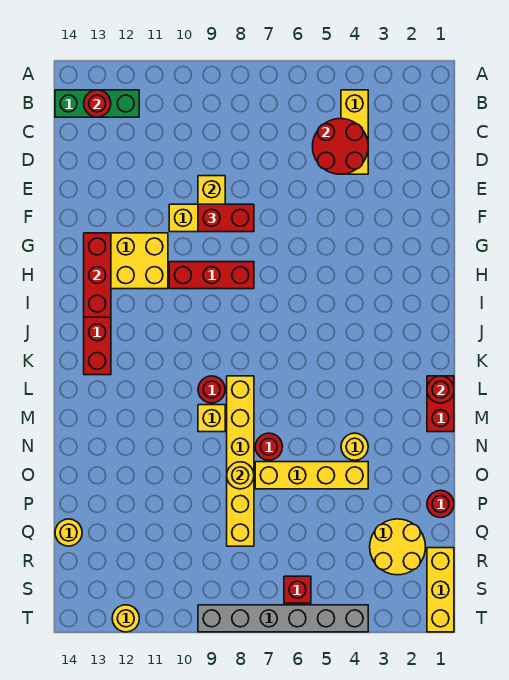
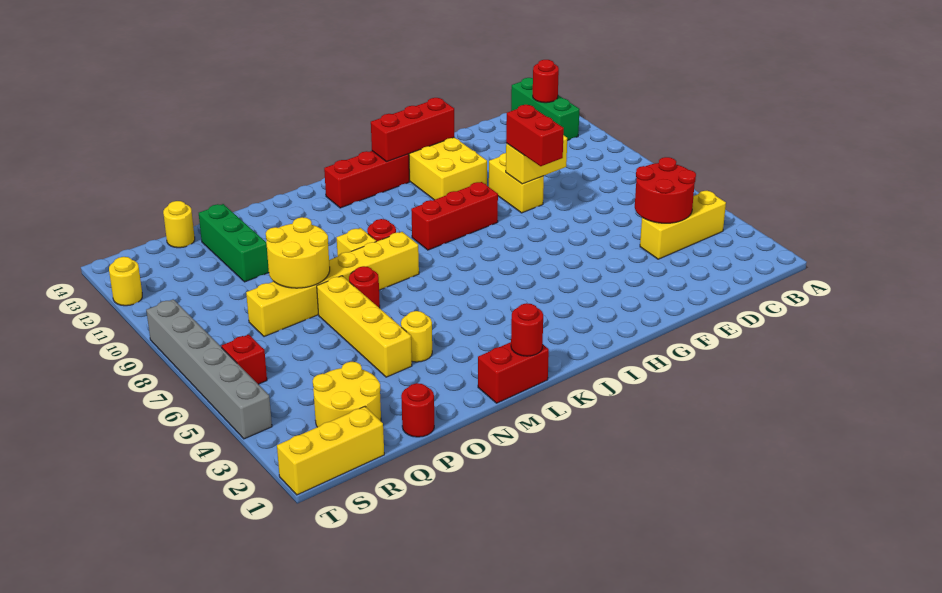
red brick H8:H10 level 1 -> red brick H9:J9 level 1
yellow round brick O8 level 2 -> yellow round brick O8:P9 level 2
none -> green brick P11:P13 level 1

